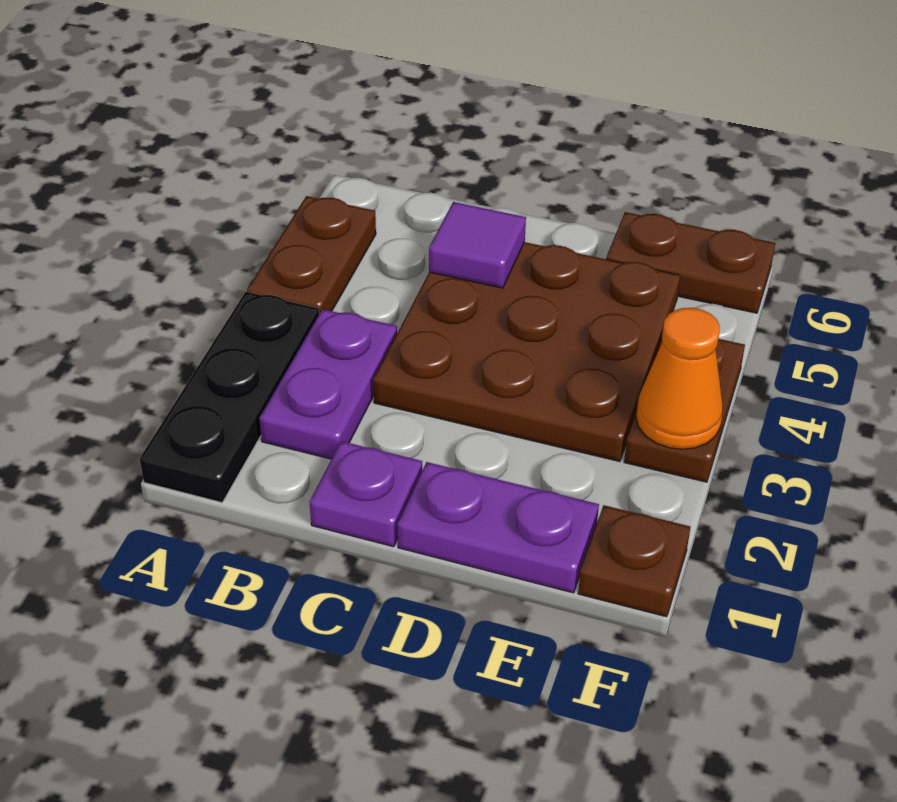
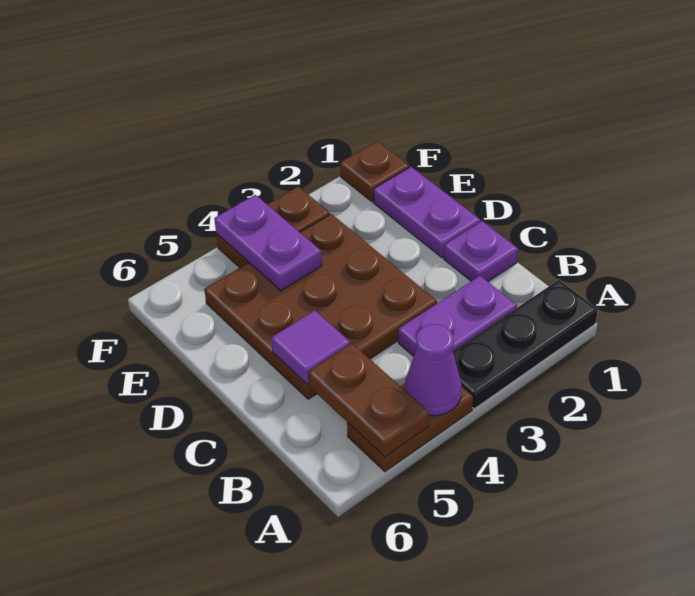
none -> purple cone A4 level 2
none -> purple plate E4:F4 level 2
brown plate E6:F6 level 1 -> brown plate A5:B5 level 2
orange cone F3 level 2 -> none

